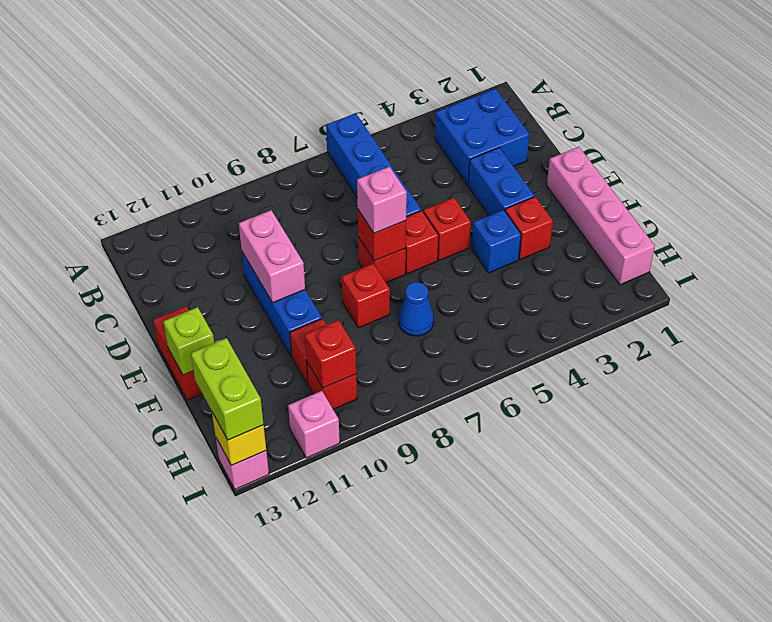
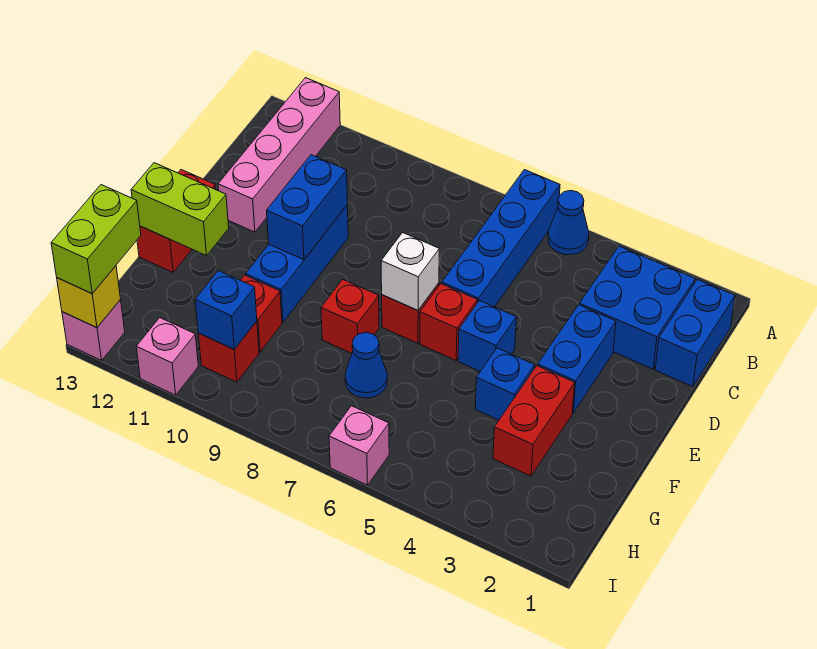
none -> blue cone A5 level 1
none -> blue brick B1:C1 level 1
pink brick D10:E10 level 2 -> blue brick D10:E10 level 2
pink brick E1:H1 level 1 -> pink brick A12:D12 level 1
red brick E5 level 1 -> blue brick E5 level 1
red brick E7 level 2 -> white brick E7 level 2
pink brick E7 level 3 -> pink brick I6 level 1
red brick F3 level 1 -> red brick F3:G3 level 1
lime brick F13 level 2 -> lime brick F12:F13 level 2
red brick H10 level 2 -> blue brick H10 level 2

